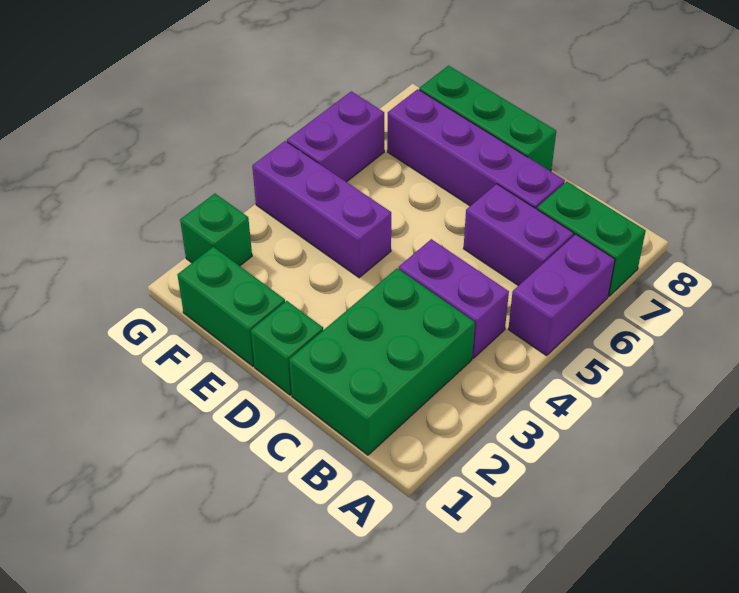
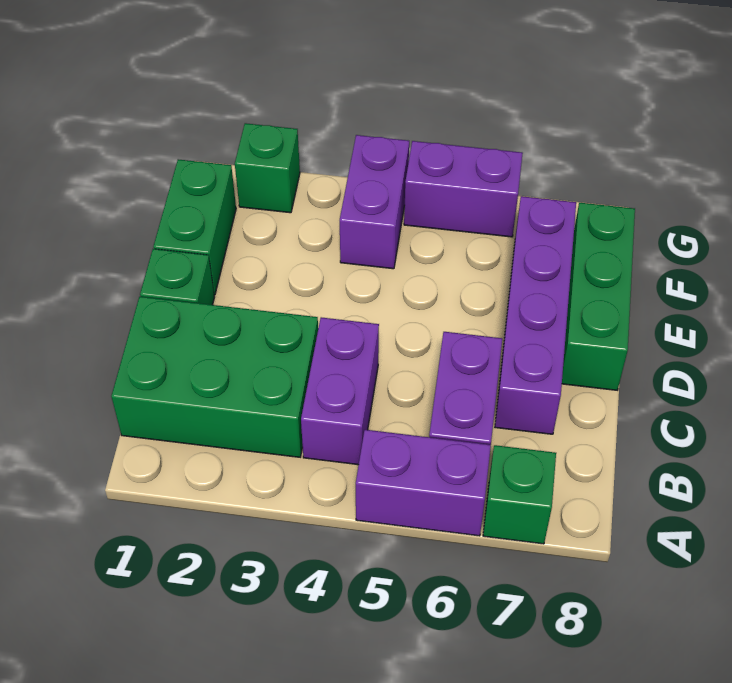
green brick A7:B7 level 1 -> green brick A7 level 1
purple brick E4:G4 level 1 -> purple brick F4:G4 level 1

